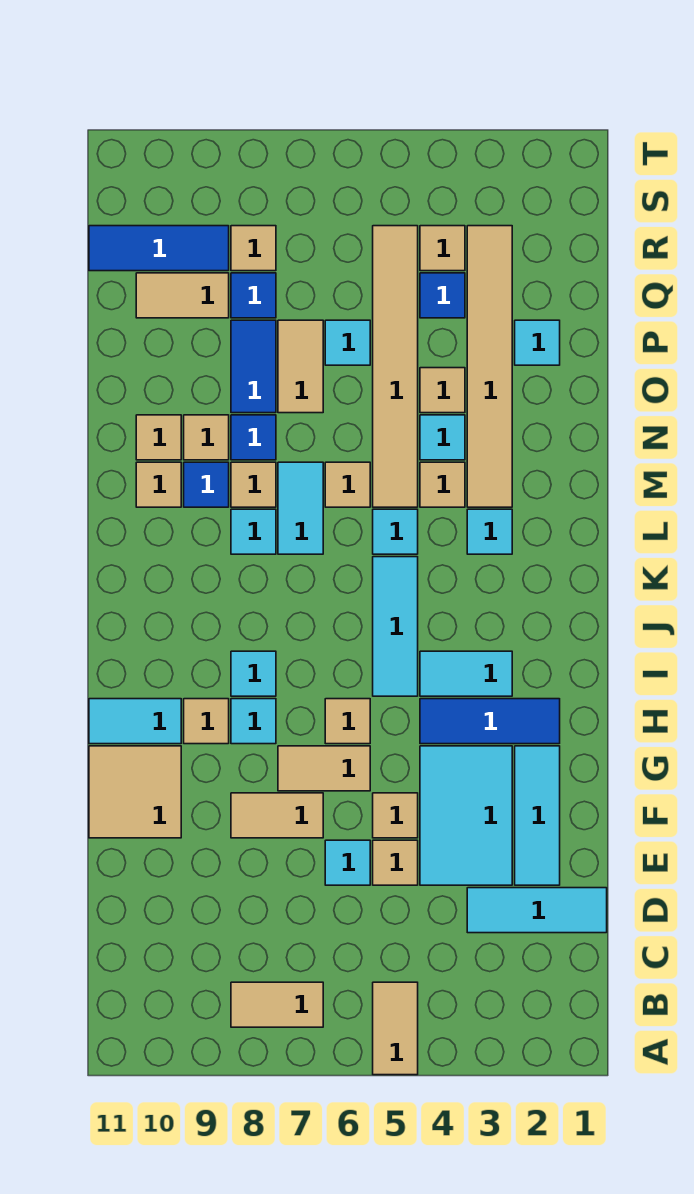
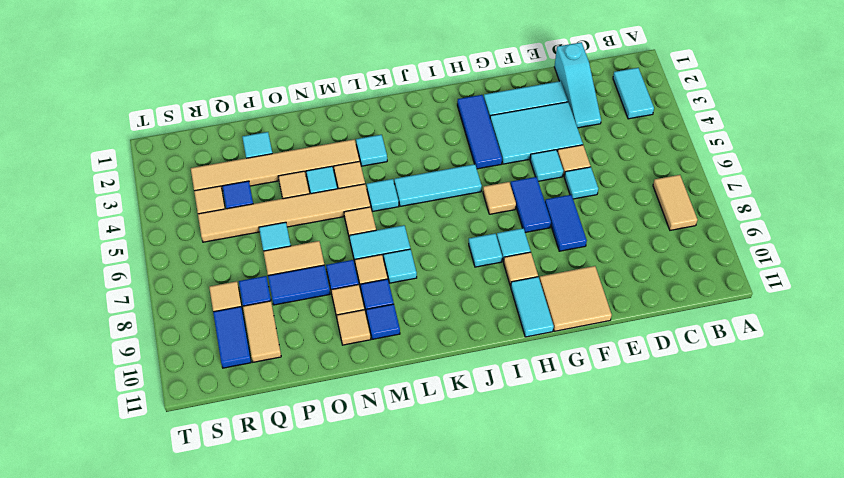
tan tile A5:B5 level 1 -> none
cyan tile D1:D3 level 1 -> cyan slope D1:D3 level 1 top 1
tan tile F5 level 1 -> cyan tile F5 level 1
tan tile F7:F8 level 1 -> blue tile F7:F8 level 1
tan tile G6:G7 level 1 -> blue tile G6:G7 level 1
cyan tile I3:I4 level 1 -> cyan tile B2:B3 level 1
tan tile M10 level 1 -> blue tile M10 level 1
blue tile R9:R11 level 1 -> blue tile R9:R10 level 1

